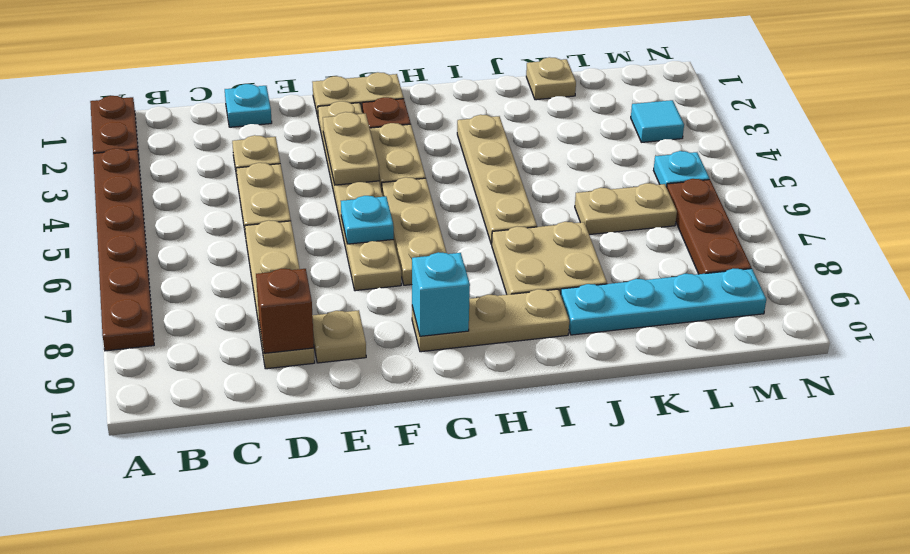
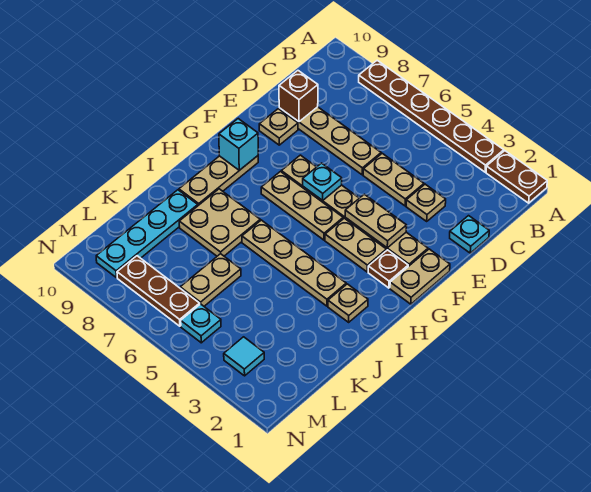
tan plate K1 level 1 -> tan plate I2 level 1

